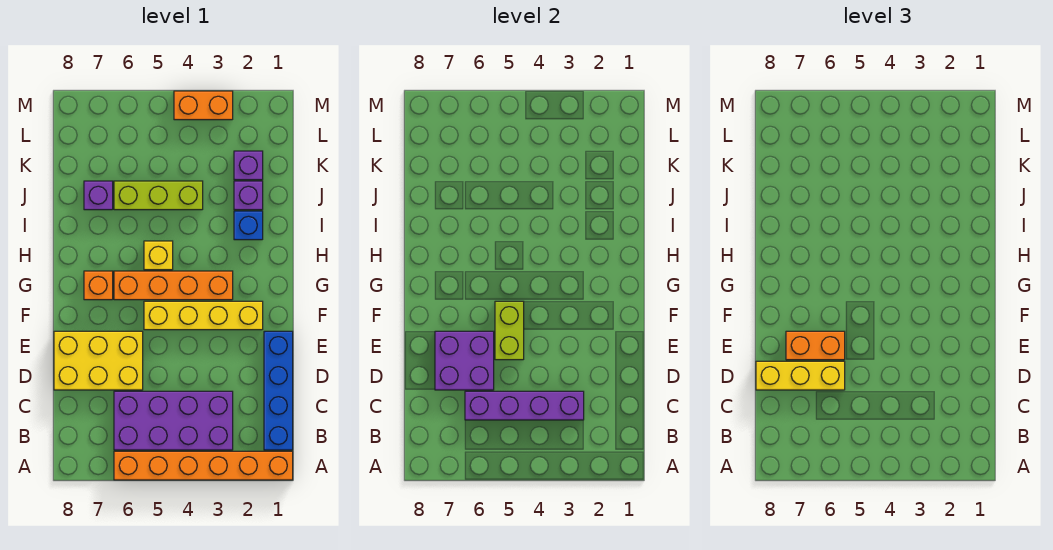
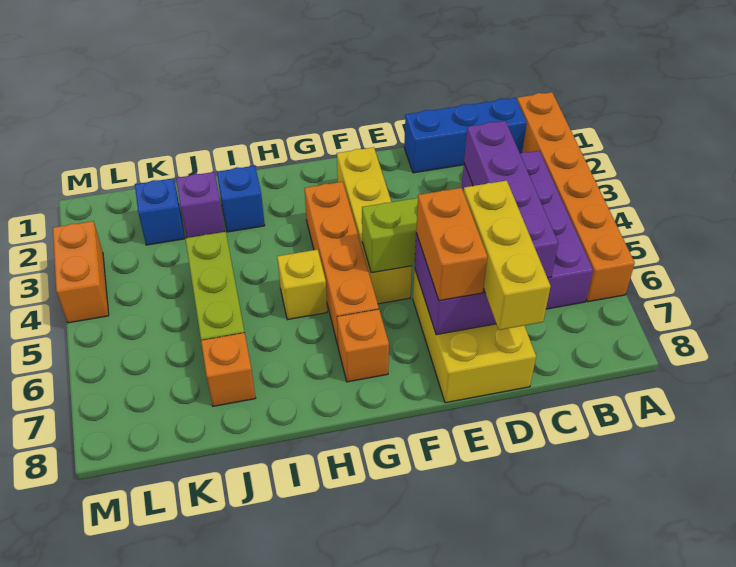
blue brick B1:E1 level 1 -> blue brick B1:D1 level 1
purple brick J7 level 1 -> orange brick J7 level 1
purple brick K2 level 1 -> blue brick K2 level 1

